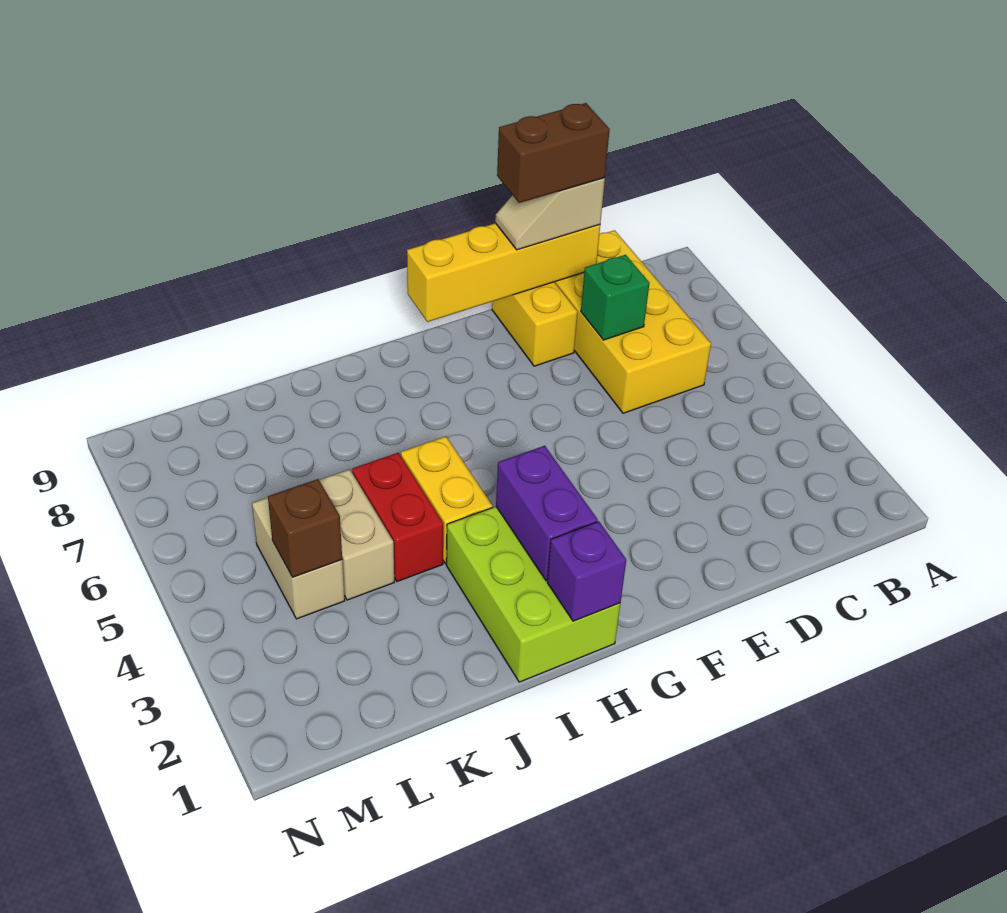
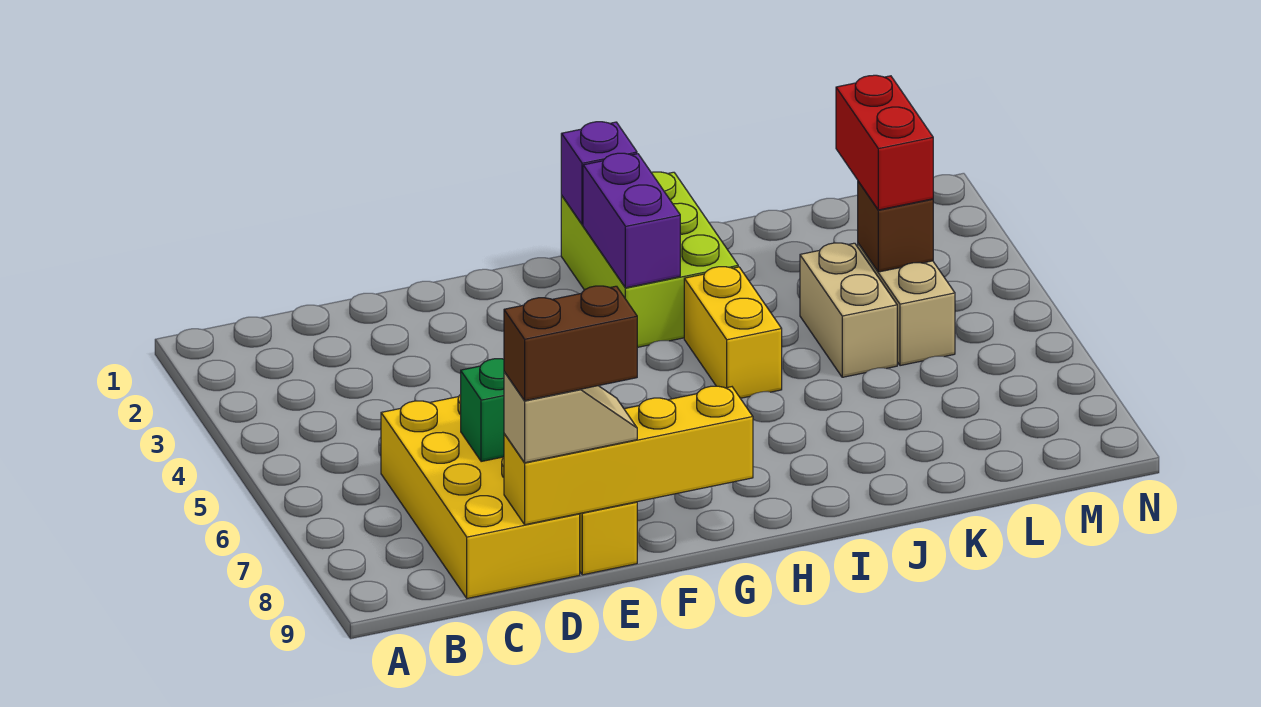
red brick J4:J5 level 1 -> red brick L3:L4 level 3

